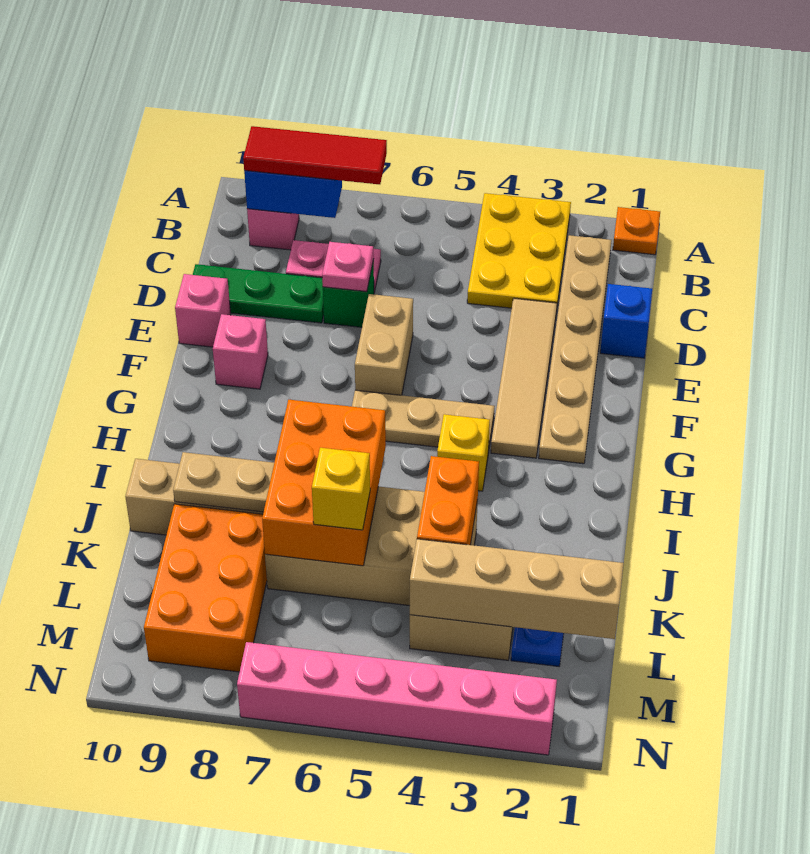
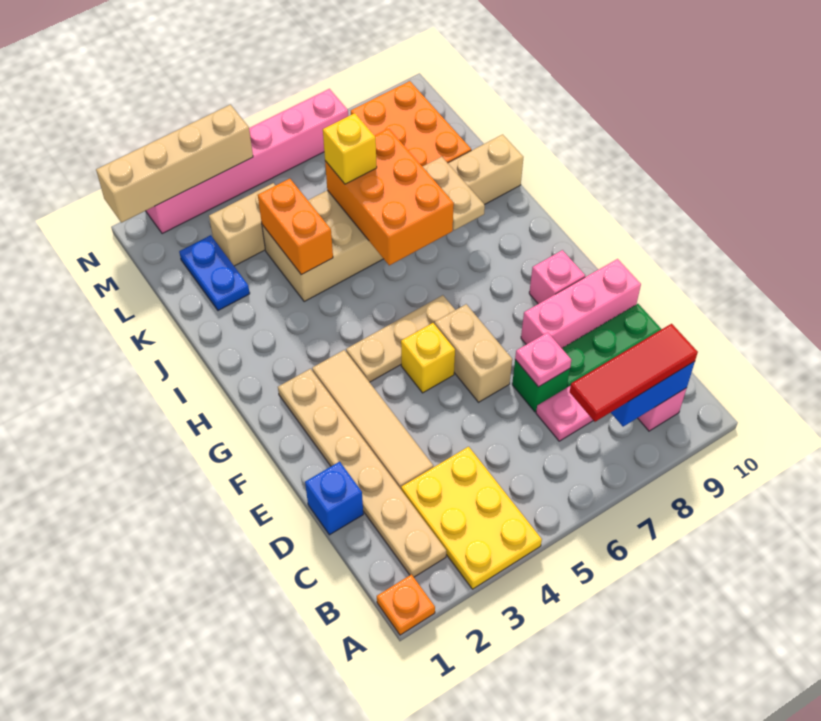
pink brick E10 level 1 -> pink brick E8:E10 level 1
yellow brick H4 level 1 -> yellow brick F5 level 1
tan plate J8:J9 level 2 -> tan plate I8:J8 level 2
tan brick L1:L4 level 2 -> tan brick N1:N4 level 2

